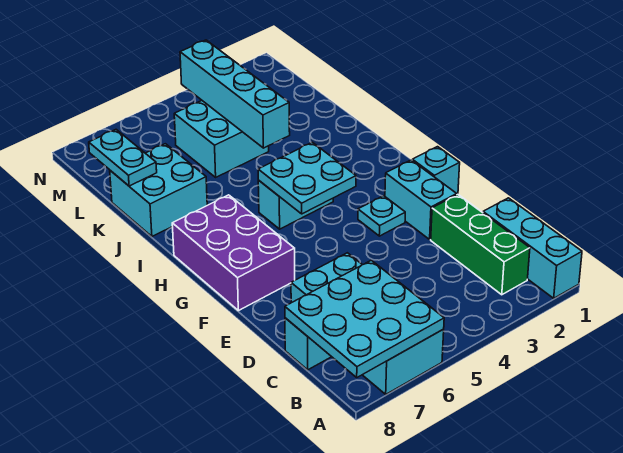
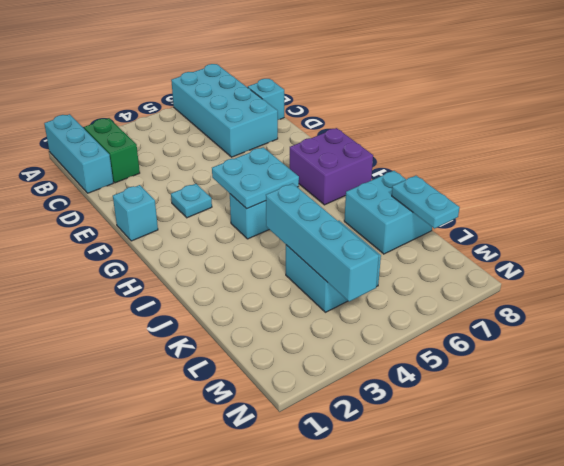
cyan plate A6:C8 level 2 -> none
green brick B2:D2 level 1 -> green brick B2:C2 level 1
cyan brick E2:F2 level 1 -> none
purple brick F7:H8 level 1 -> purple brick G7:H8 level 1

